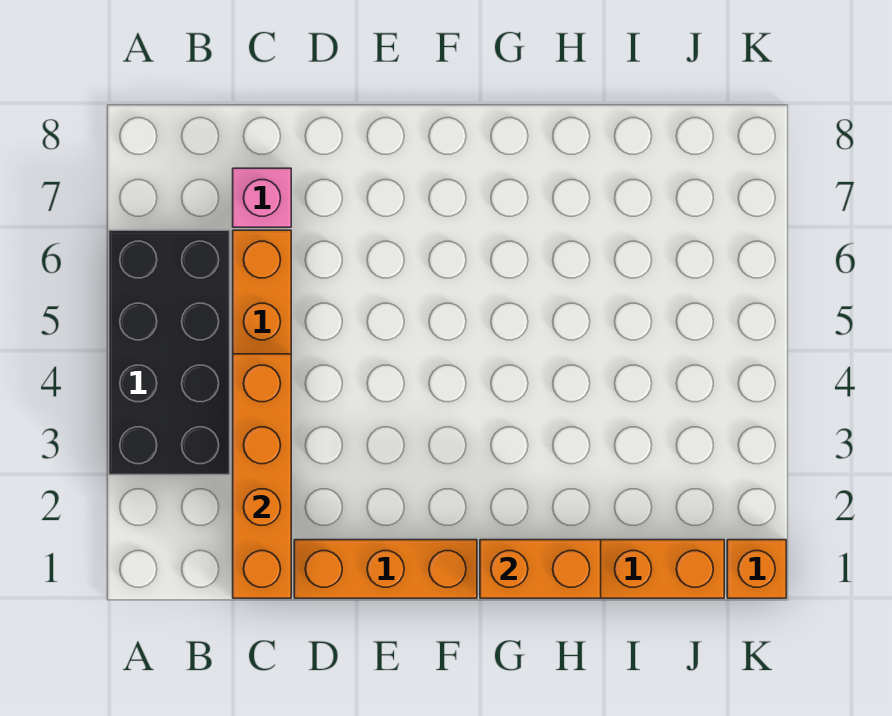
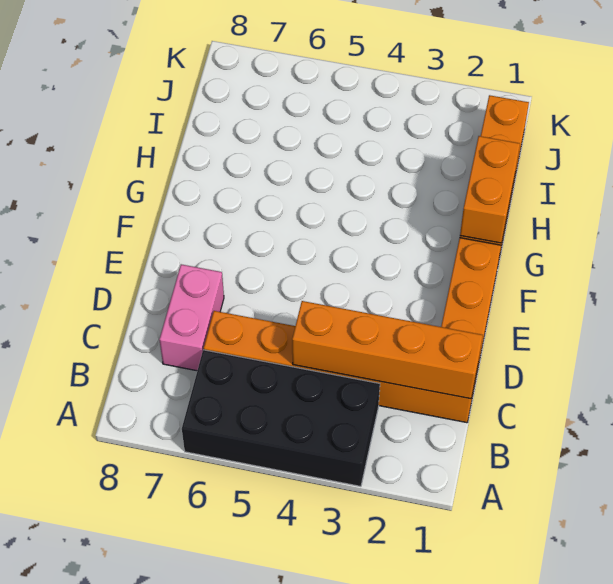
pink brick C7 level 1 -> pink brick C7:D7 level 1
orange brick K1 level 1 -> none

